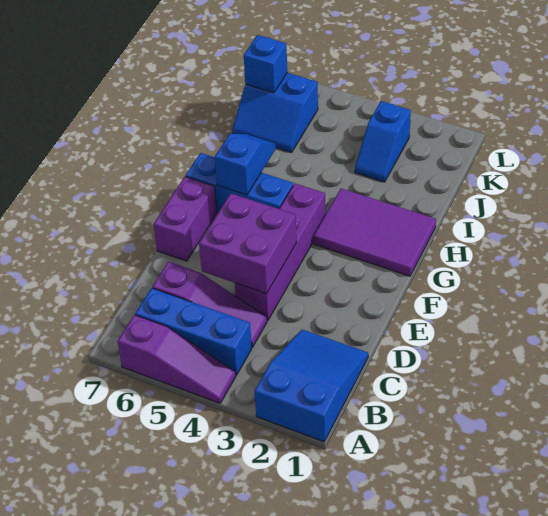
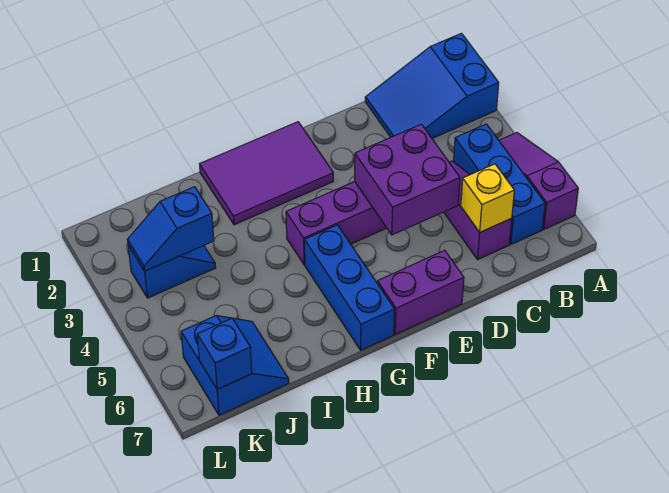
none -> yellow brick C6 level 2
purple tile G1:H3 level 1 -> purple tile F1:H2 level 1
blue slope G6:H6 level 2 top G -> blue slope J3:K3 level 2 top J

